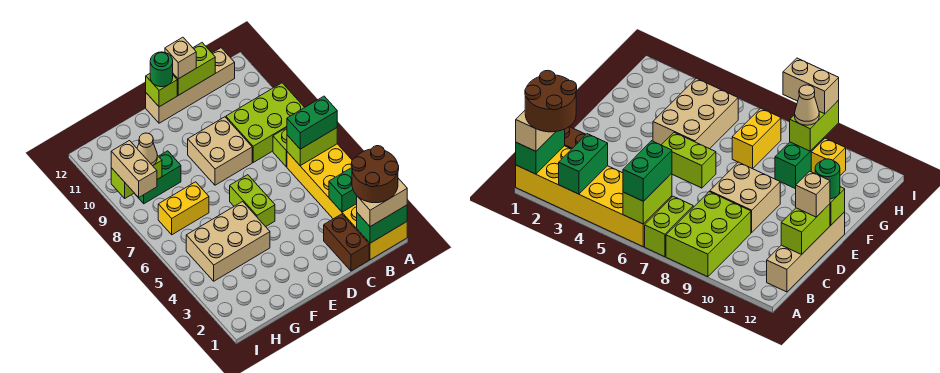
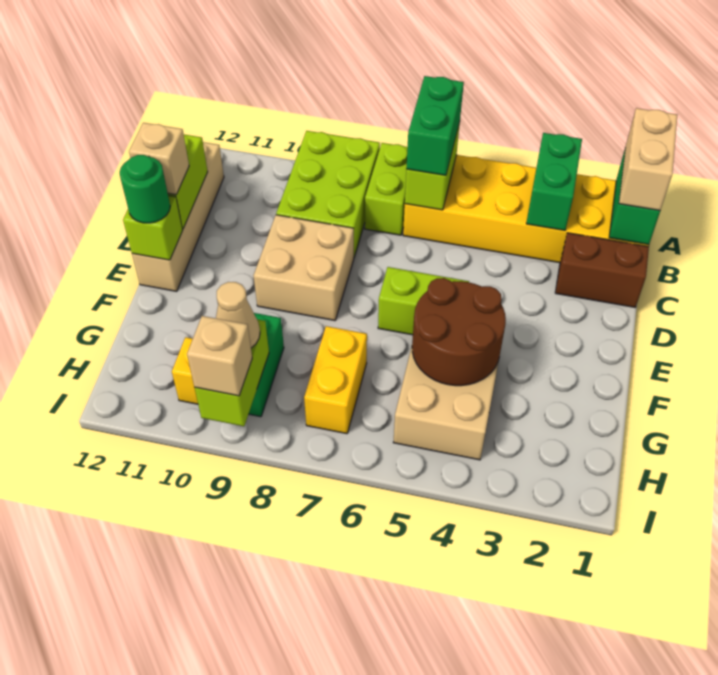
brown round brick A1:B2 level 4 -> brown round brick F4:G5 level 2
tan brick I8:I9 level 3 -> tan brick I9 level 3

